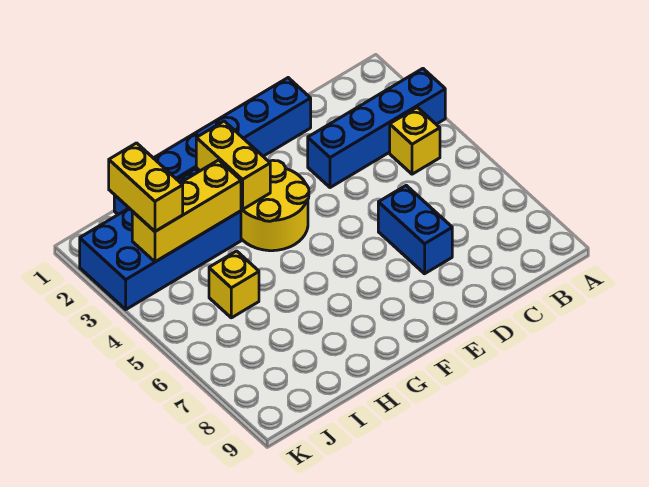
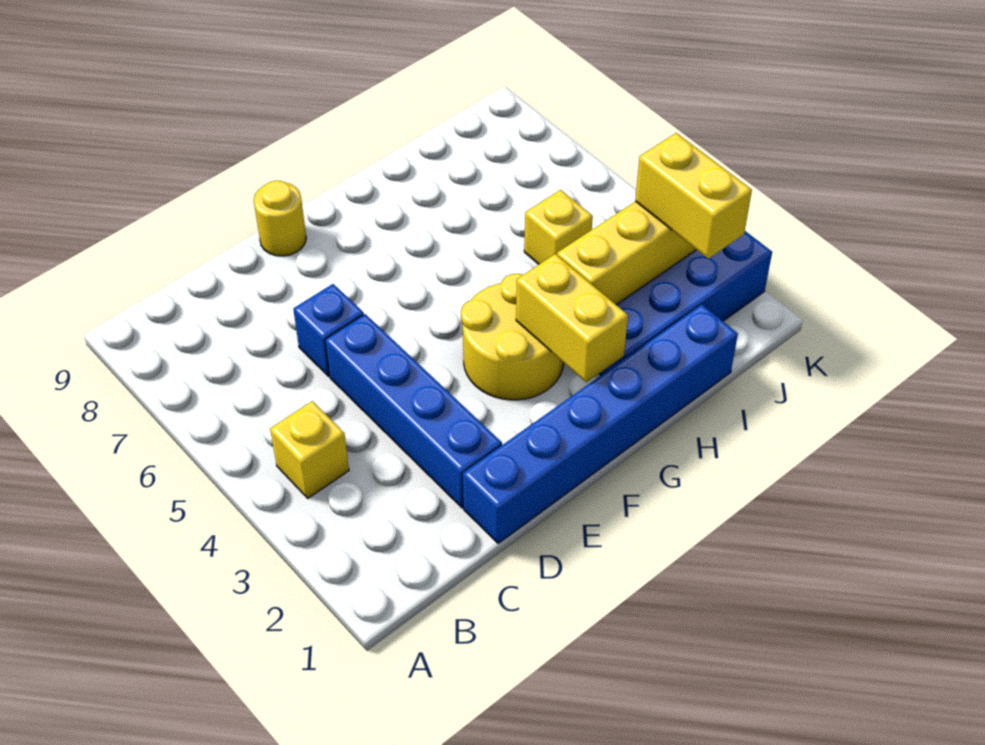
blue brick A3:D3 level 1 -> blue brick D2:D5 level 1
blue brick D6:D7 level 1 -> blue brick D6 level 1
none -> yellow round brick E9 level 1

